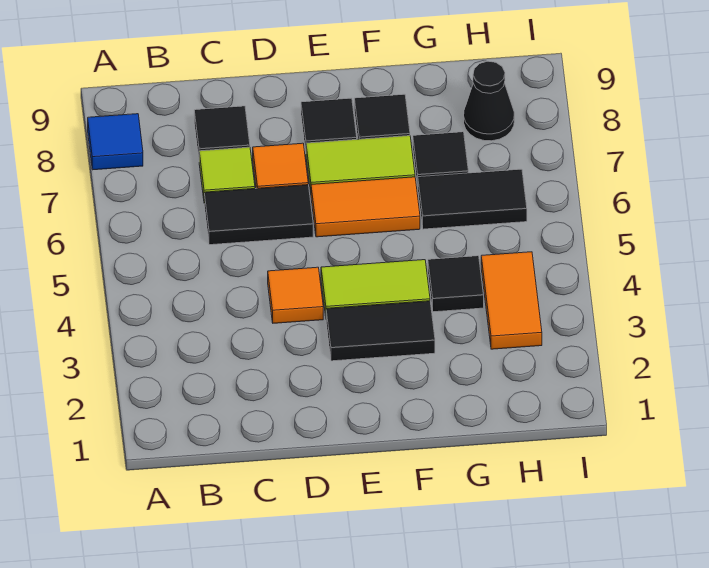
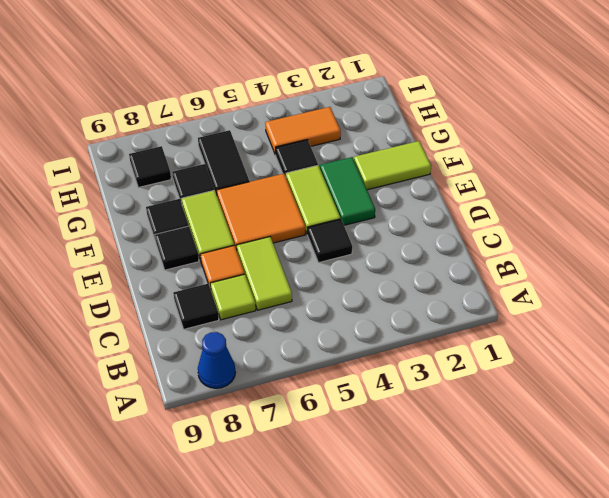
blue tile A8 level 1 -> blue cone A8 level 1
black tile C6:D6 level 1 -> lime tile C6:D6 level 1
orange tile D4 level 1 -> black tile D4 level 1
black tile E3:F3 level 1 -> green tile E3:F3 level 1
orange tile E6:F6 level 1 -> orange tile E5:F6 level 1
none -> lime tile F1:F2 level 1
black cone H8 level 1 -> black tile H8 level 1

